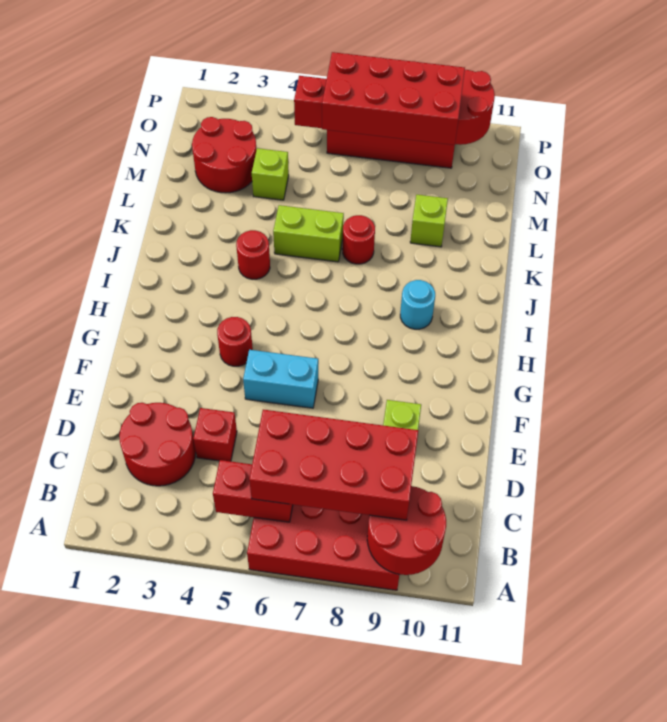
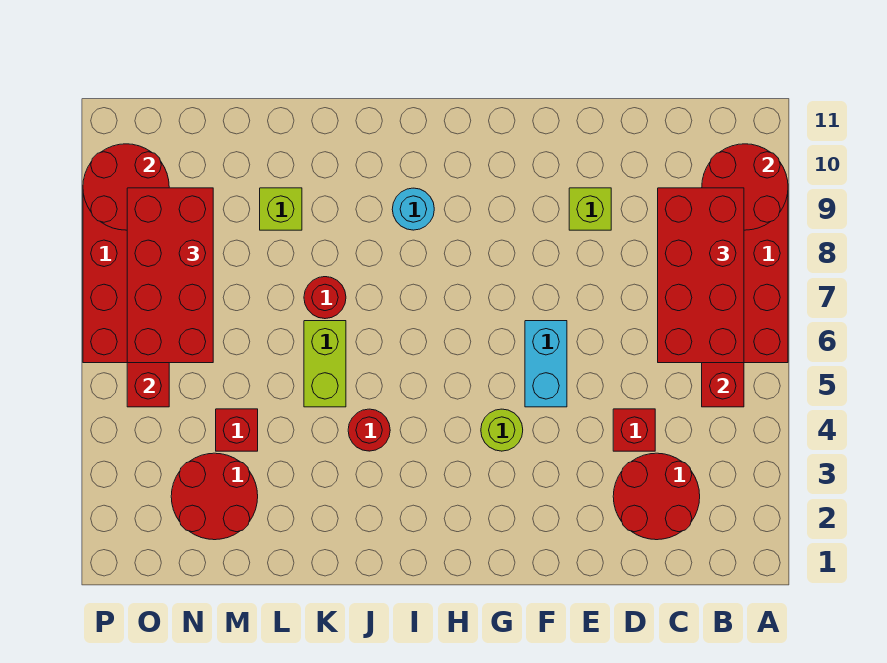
red round brick G4 level 1 -> lime round brick G4 level 1
lime brick M4 level 1 -> red brick M4 level 1

